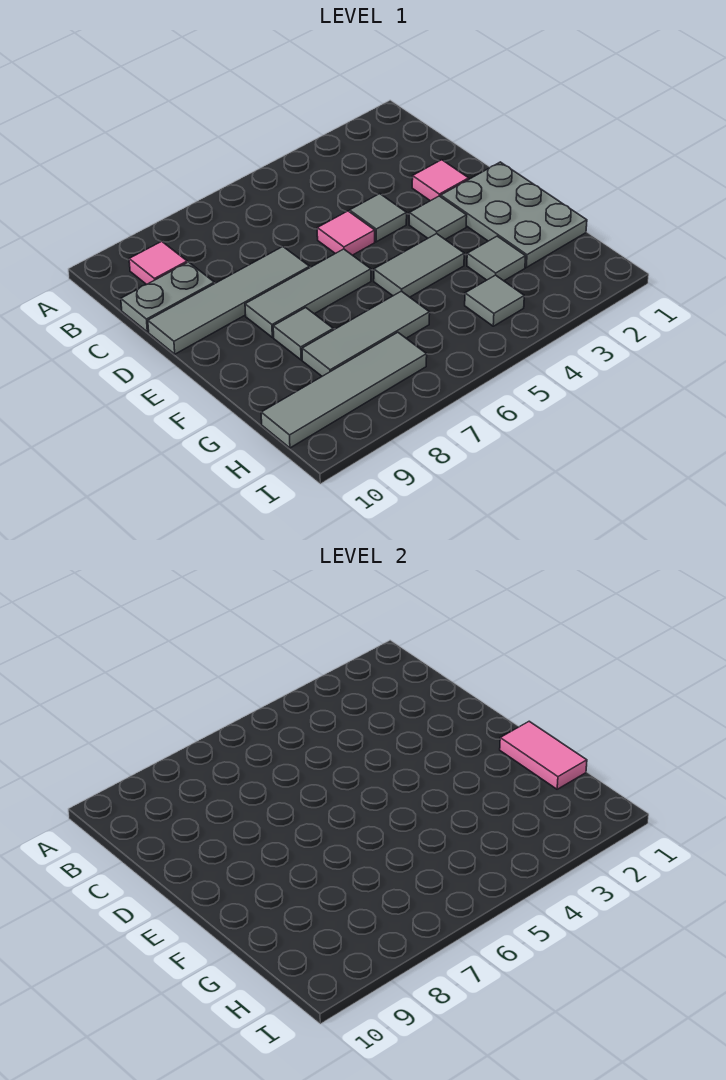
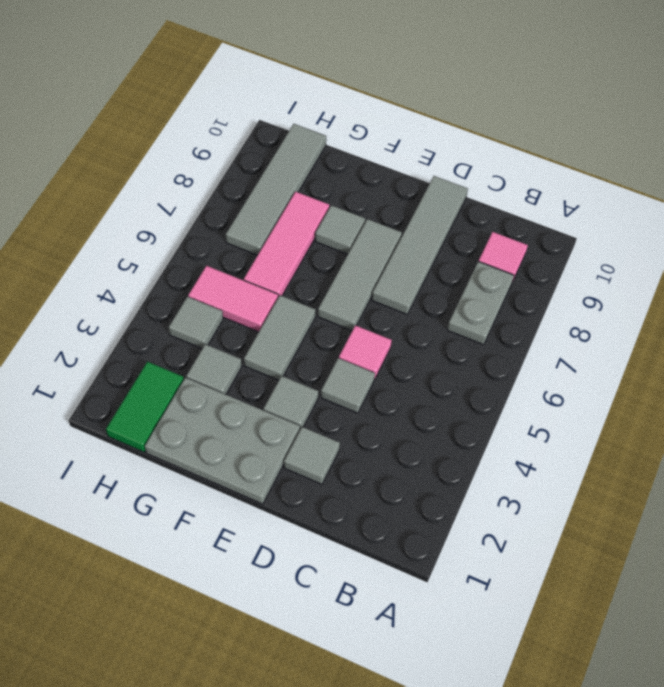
grey plate C9:C10 level 1 -> grey plate B7:B8 level 1
pink tile D2 level 1 -> grey tile D2 level 1
pink tile F1:G1 level 2 -> pink tile G5:H5 level 1
grey tile G6:G8 level 1 -> pink tile G6:G8 level 1
none -> green tile H1:H2 level 1

